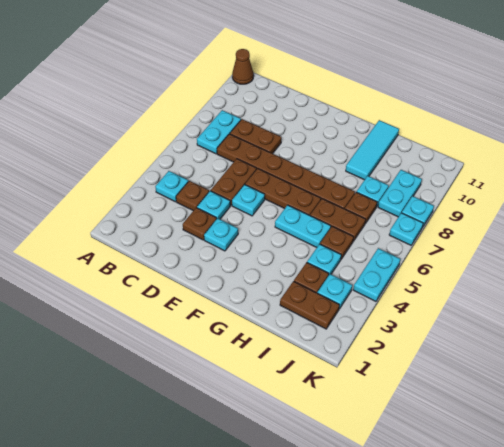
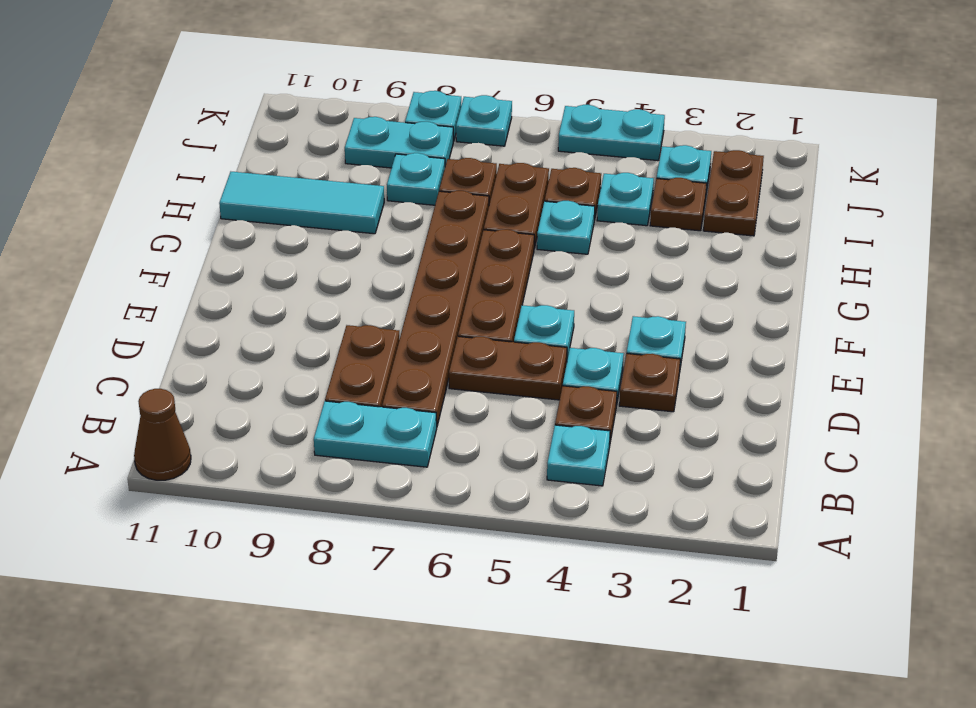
cyan plate G5:H5 level 1 -> cyan plate H5 level 1

